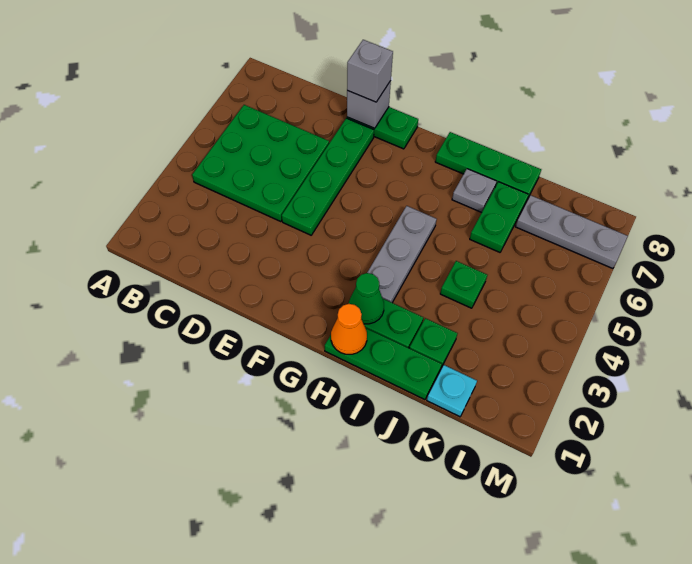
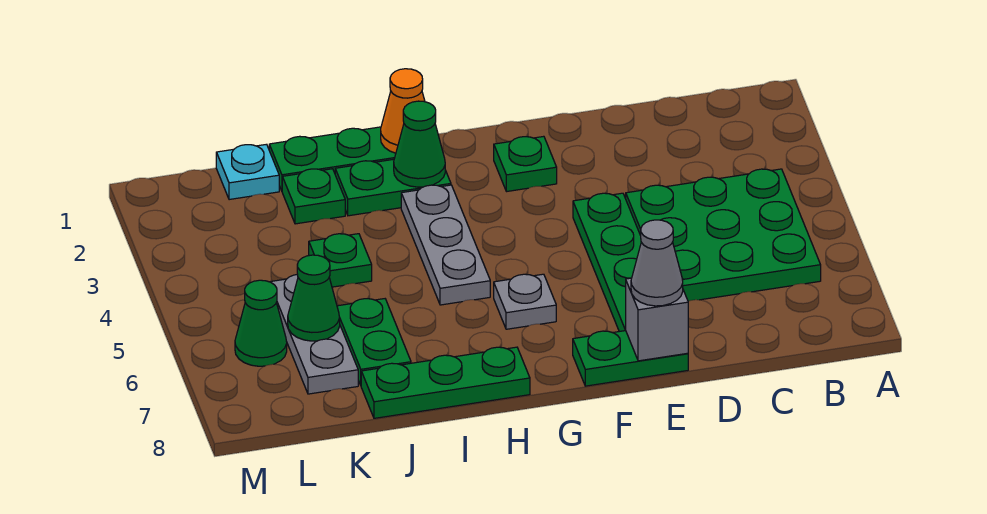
grey brick E8 level 3 -> grey cone E8 level 3
none -> green plate F2 level 1
grey plate I7 level 1 -> grey plate G6 level 1
none -> green cone K6 level 2
grey plate K7:M7 level 1 -> grey plate K5:K7 level 1
none -> green cone L6 level 1

